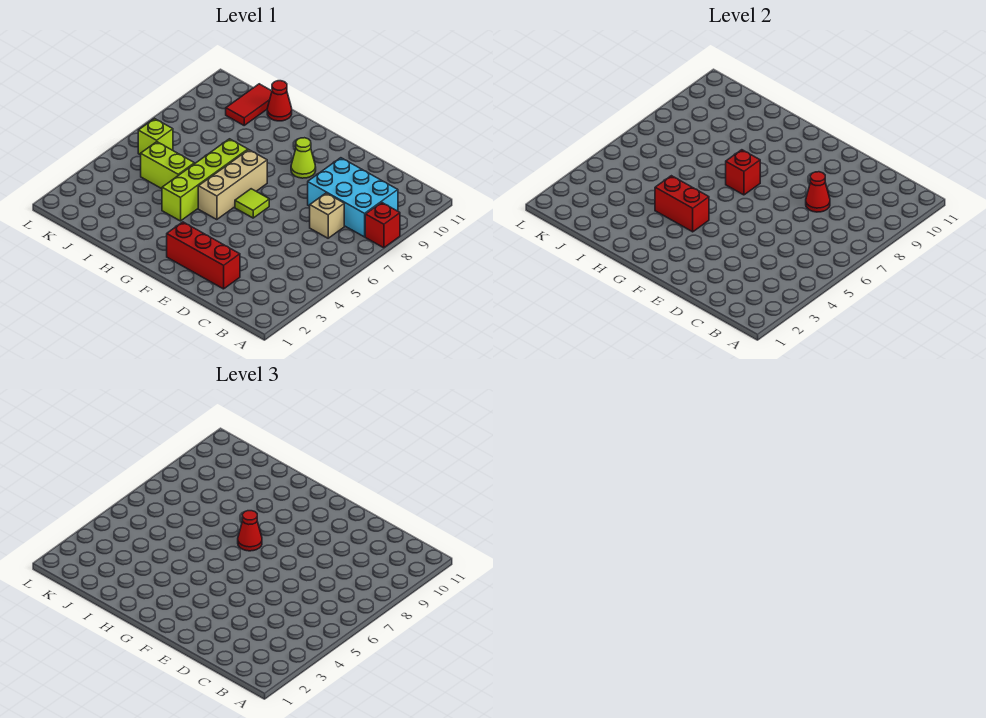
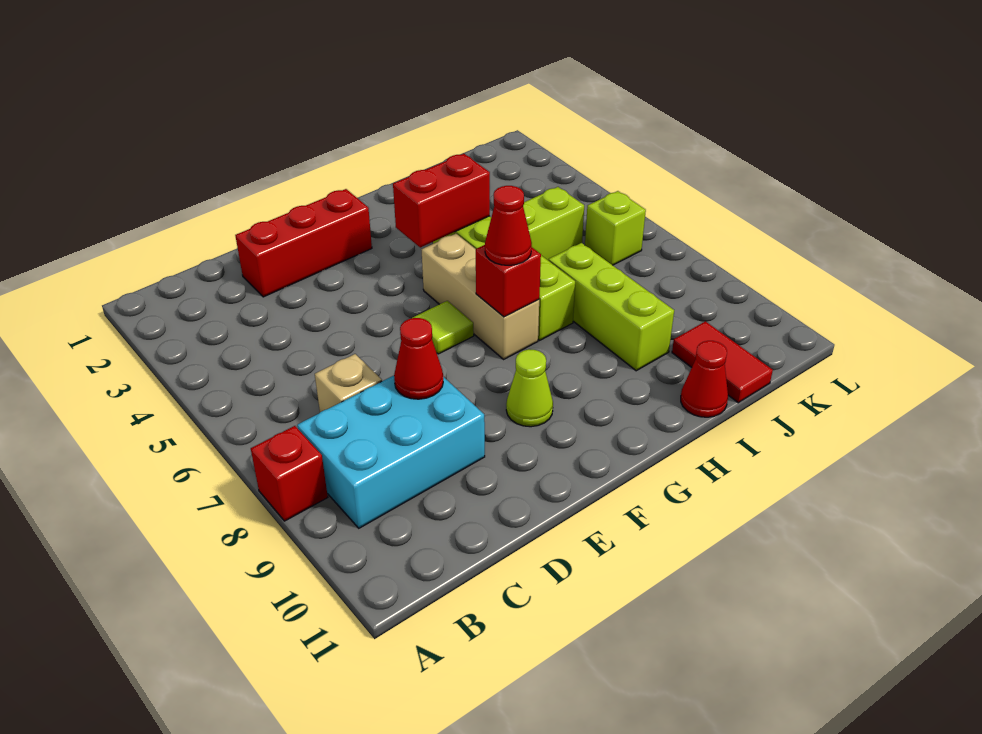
none -> lime brick I7:I9 level 1

